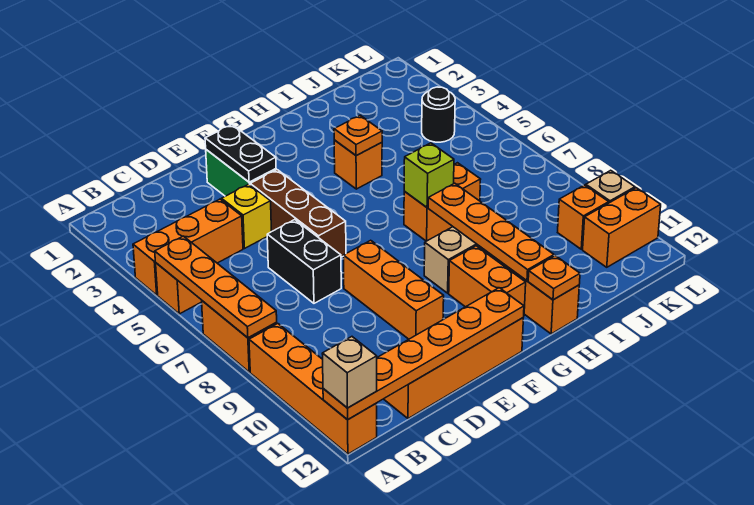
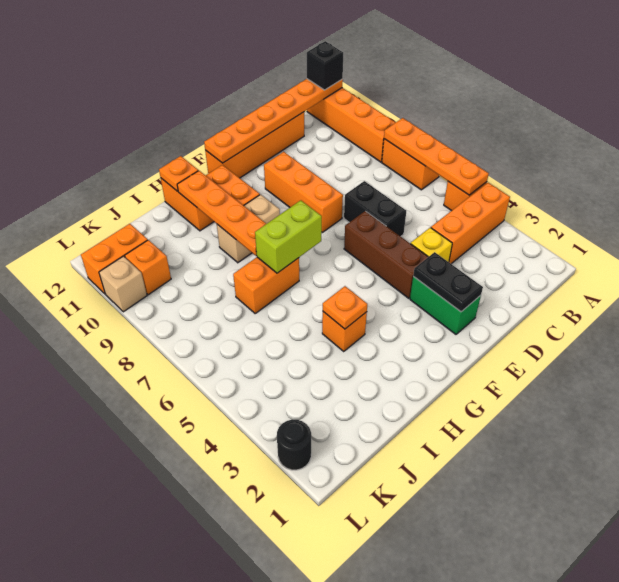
tan brick A12 level 3 -> black brick A12 level 3
lime brick H7 level 2 -> lime brick G7:H7 level 2
black round brick K4 level 1 -> black round brick L2 level 1

